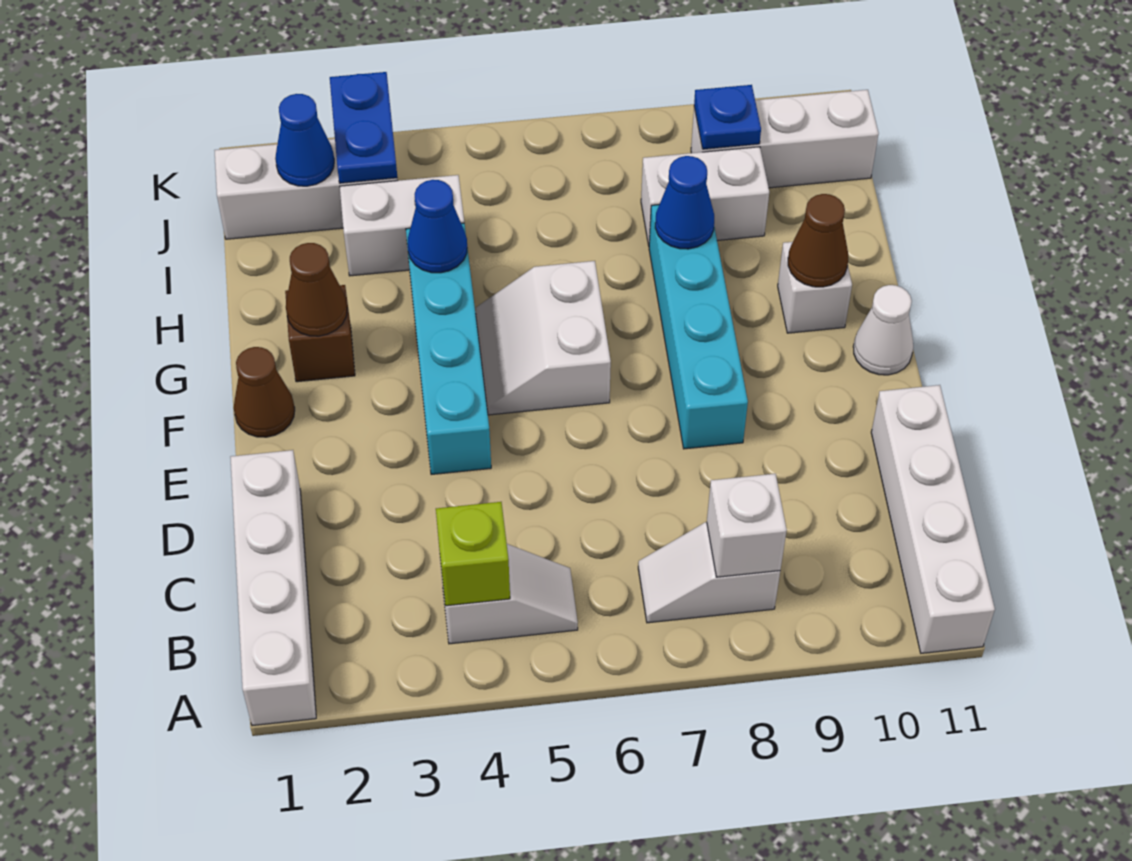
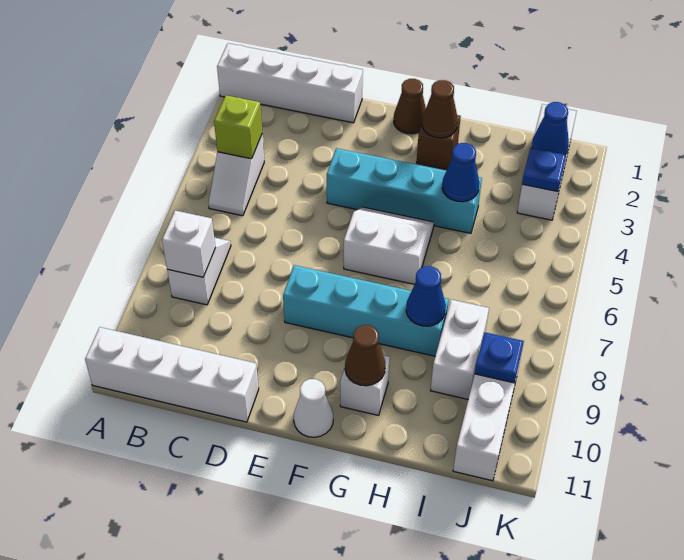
white brick I3:I4 level 1 -> none
blue plate J3:K3 level 2 -> blue plate J3 level 2

